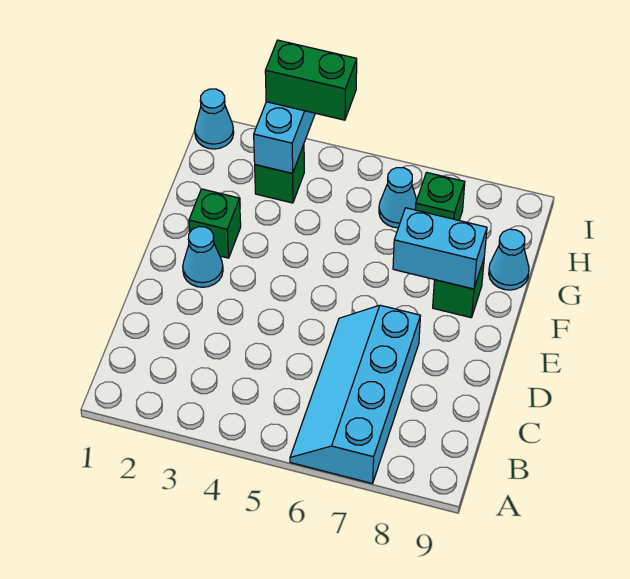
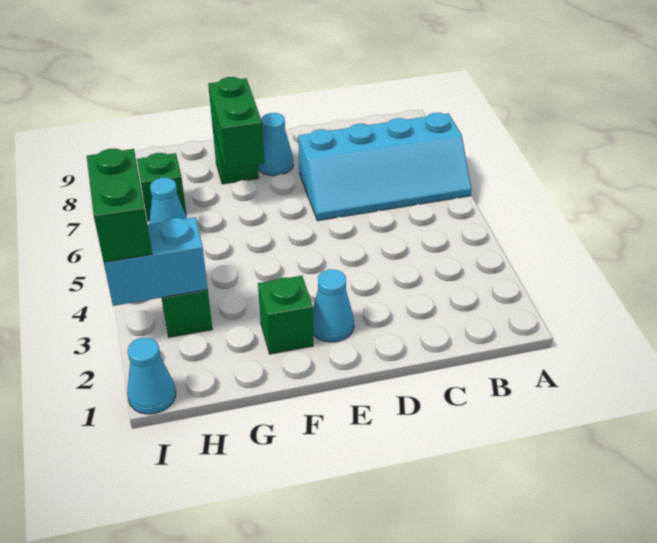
cyan brick F7:F8 level 2 -> green brick F7:F8 level 2
cyan cone G9 level 1 -> cyan cone E8 level 1

